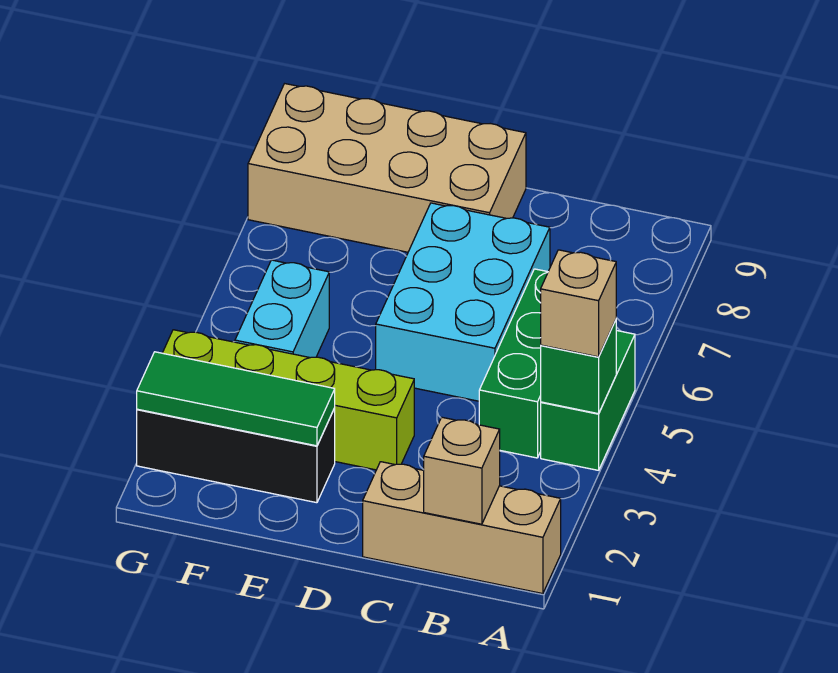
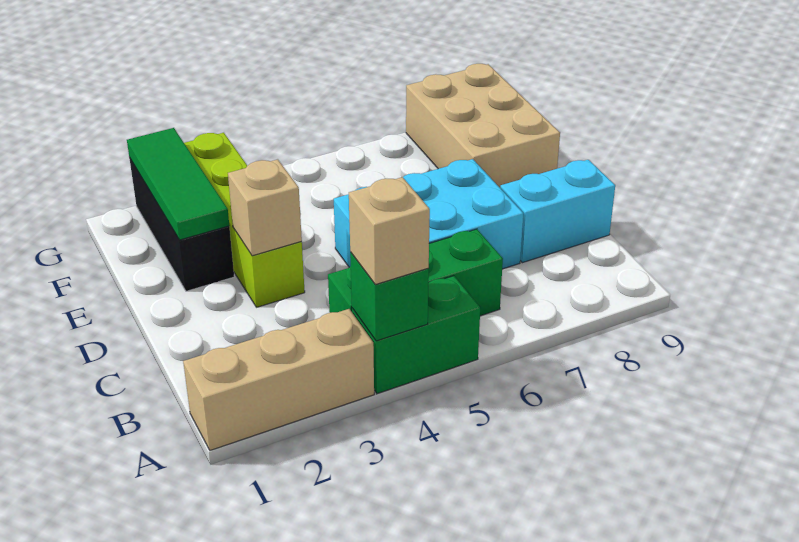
tan brick A1:C1 level 1 -> tan brick A1:A3 level 1
tan brick B1 level 2 -> tan brick D3 level 2
tan brick D8:G9 level 1 -> tan brick E8:G9 level 1
cyan brick F4:F5 level 1 -> cyan brick C8:C9 level 1

